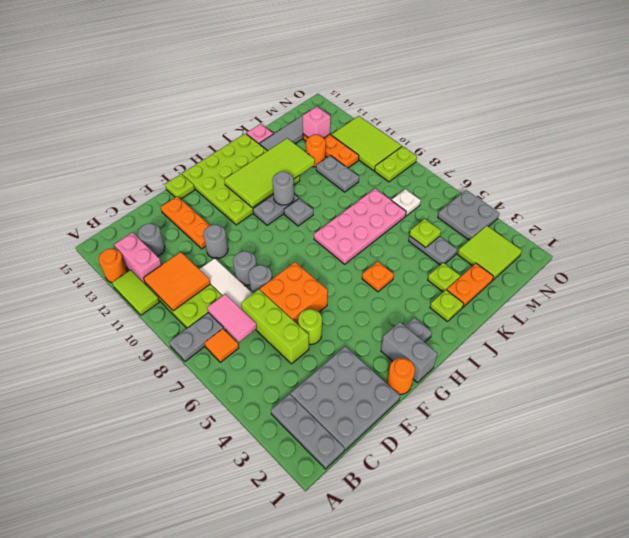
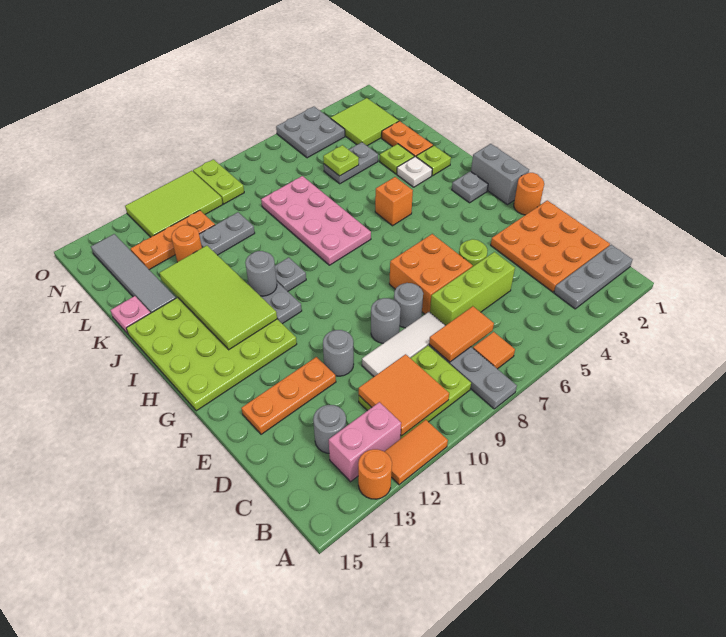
lime tile A11:A12 level 1 -> orange tile A11:A12 level 1
grey plate C1:E3 level 1 -> orange plate C1:E3 level 1
pink tile C7:C8 level 2 -> orange tile C7:C8 level 2
lime plate F15 level 1 -> none
grey brick G1:G2 level 1 -> grey brick G1:H1 level 1
orange plate I5 level 1 -> orange brick I5 level 1
white plate M7 level 1 -> white plate J3 level 1
pink brick M13 level 2 -> none

